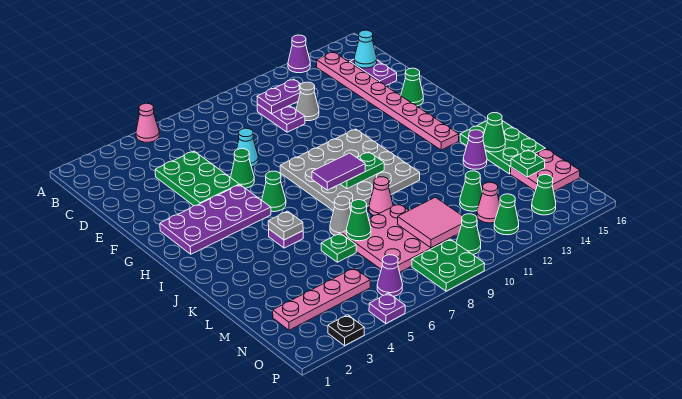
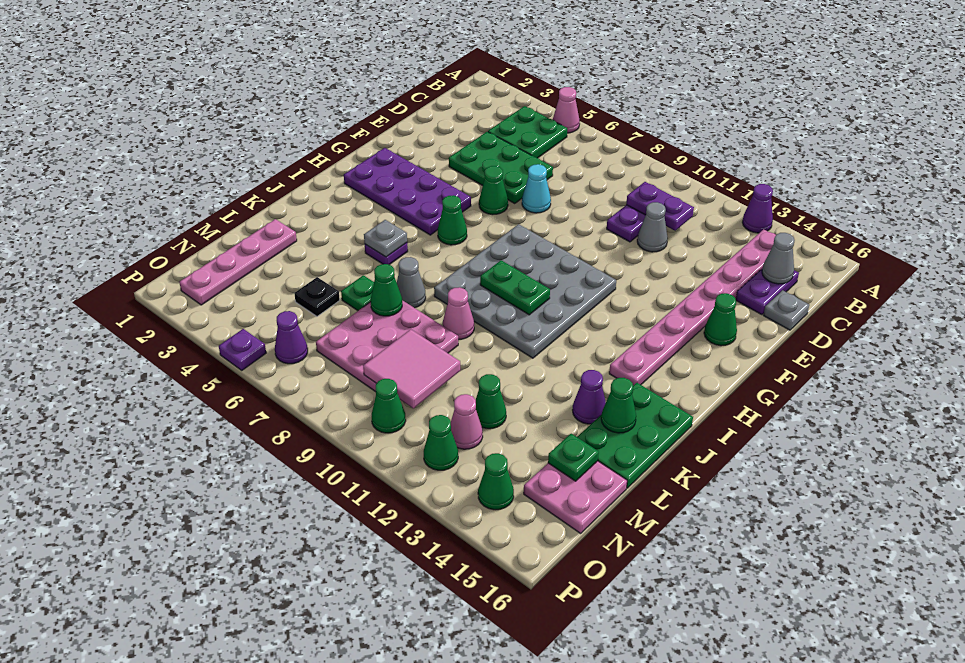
cyan cone C15 level 2 -> grey cone C15 level 2
green plate D4:F5 level 1 -> green plate D4:E6 level 1
none -> grey plate D16 level 1
purple tile I8:I9 level 3 -> none
pink plate N2:N5 level 1 -> pink plate L2:O2 level 1
green plate O8:P9 level 1 -> green plate B4:C5 level 1
black plate P3 level 1 -> black plate M5 level 1

